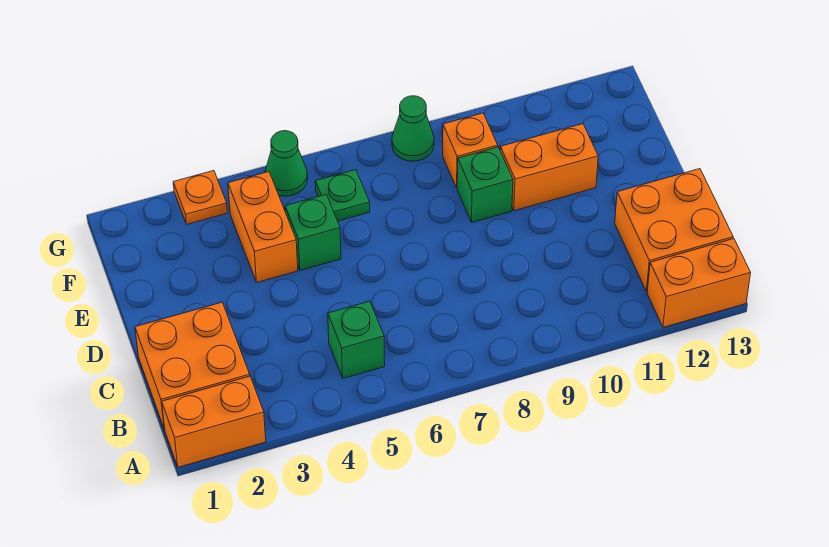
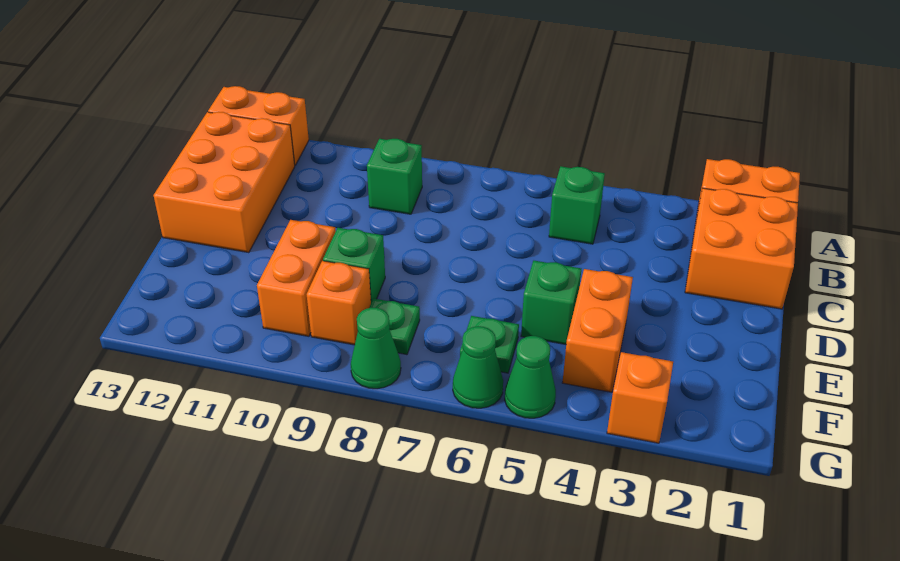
none -> green brick B9 level 1
orange brick B12:C13 level 1 -> orange brick B12:D13 level 1
orange brick E10:E11 level 1 -> orange brick E10:F10 level 1
none -> green plate F8 level 1
orange plate G3 level 1 -> orange brick G3 level 1
none -> green cone G6 level 1

